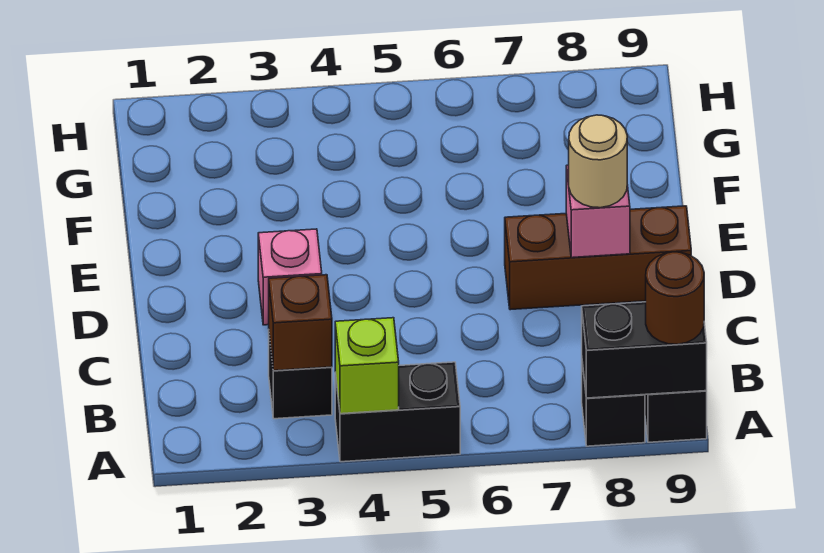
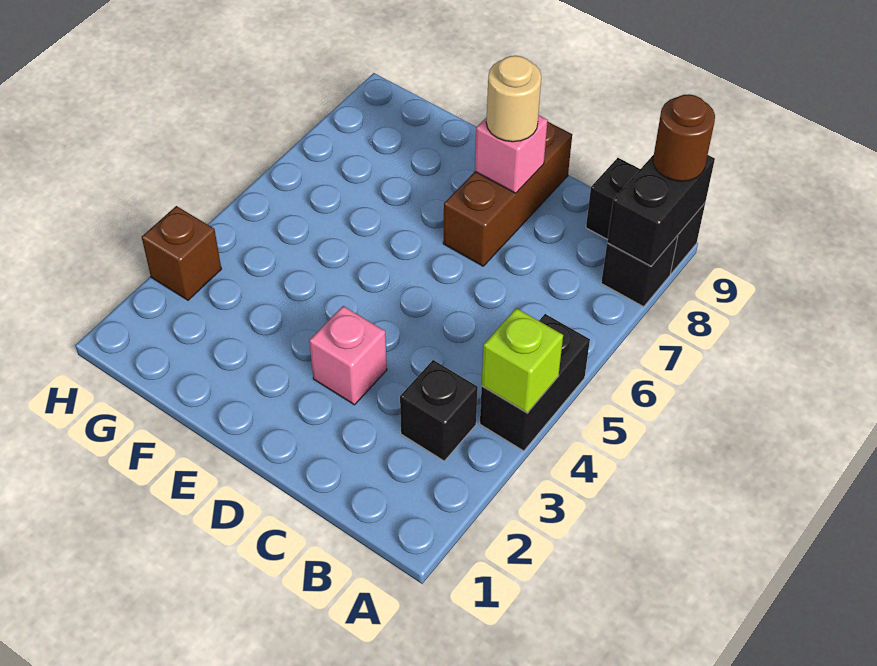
brown brick B3 level 2 -> brown brick H3 level 1

